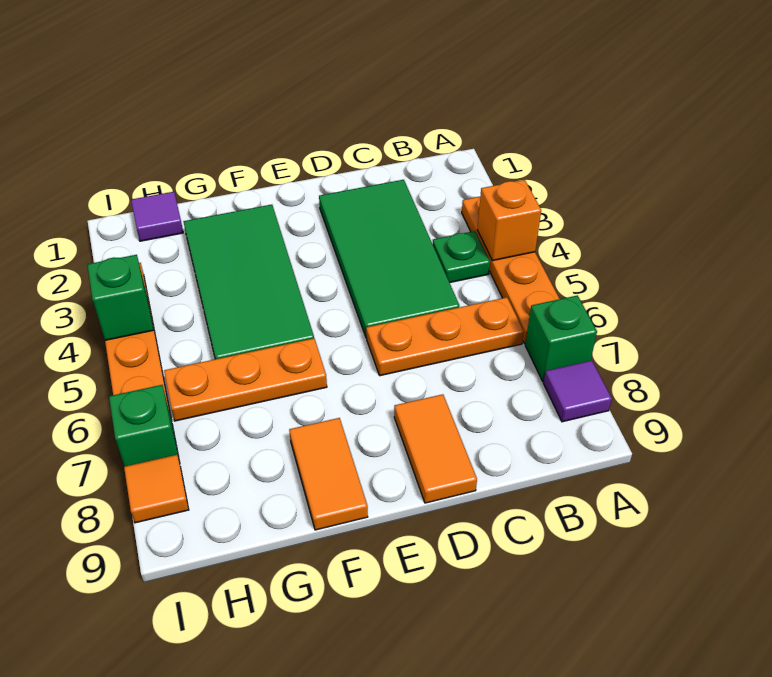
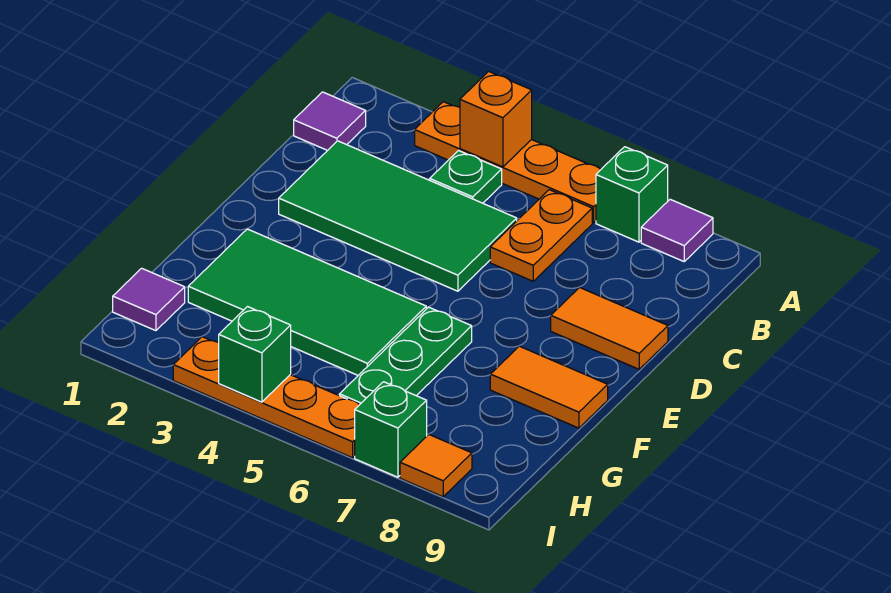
none -> purple tile B1 level 1
orange plate B6:D6 level 1 -> orange plate B6:C6 level 1
orange plate F6:H6 level 1 -> green plate F6:H6 level 1

